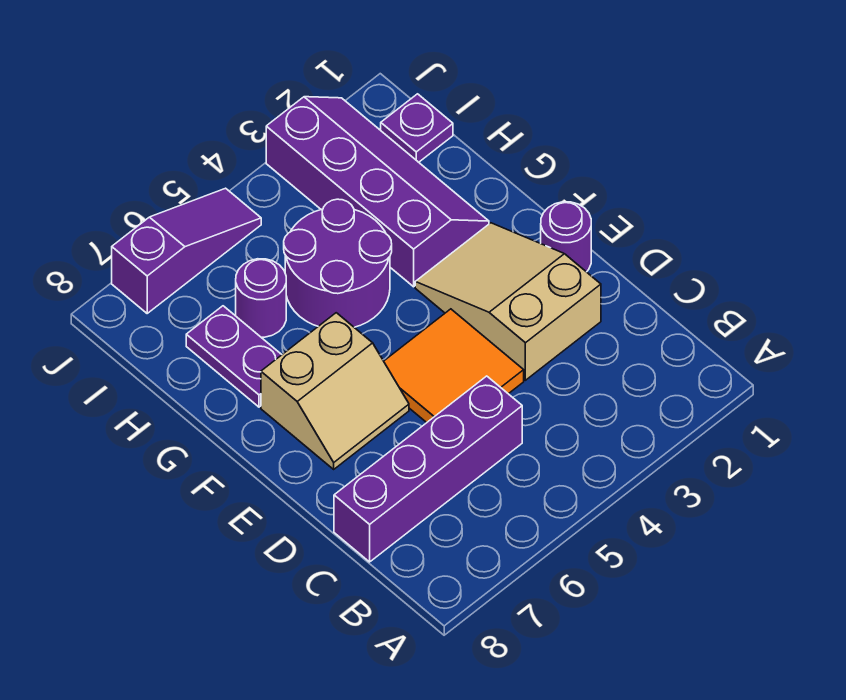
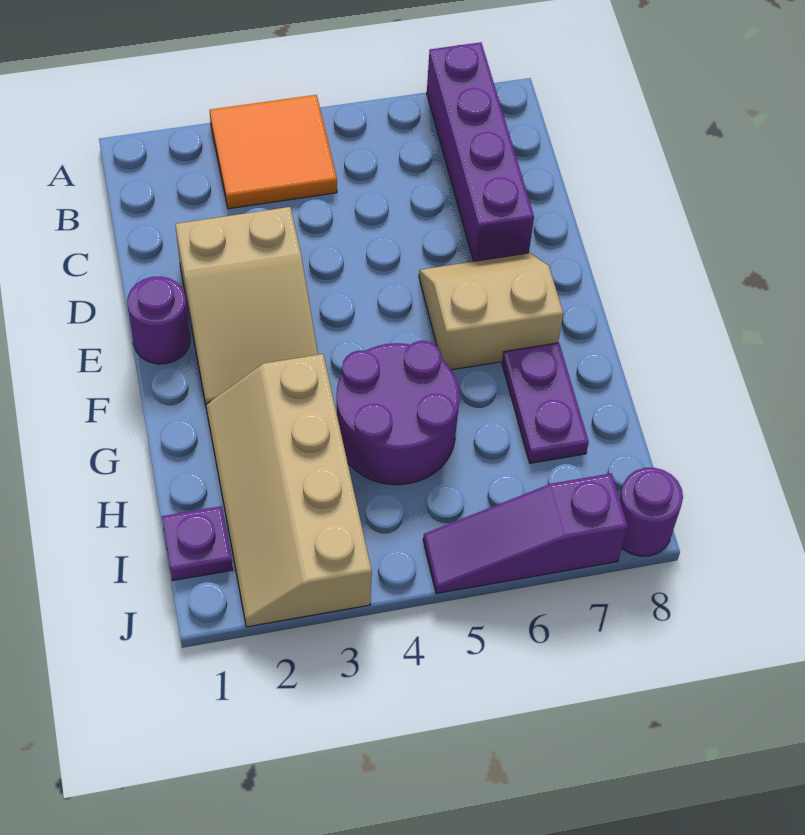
purple brick C5:C8 level 1 -> purple brick A7:D7 level 1
orange tile D4:E5 level 1 -> orange tile A3:B4 level 1
purple slope G2:J3 level 1 top 3 -> tan slope G2:J3 level 1 top 3
purple round brick H6 level 1 -> purple round brick J8 level 1

